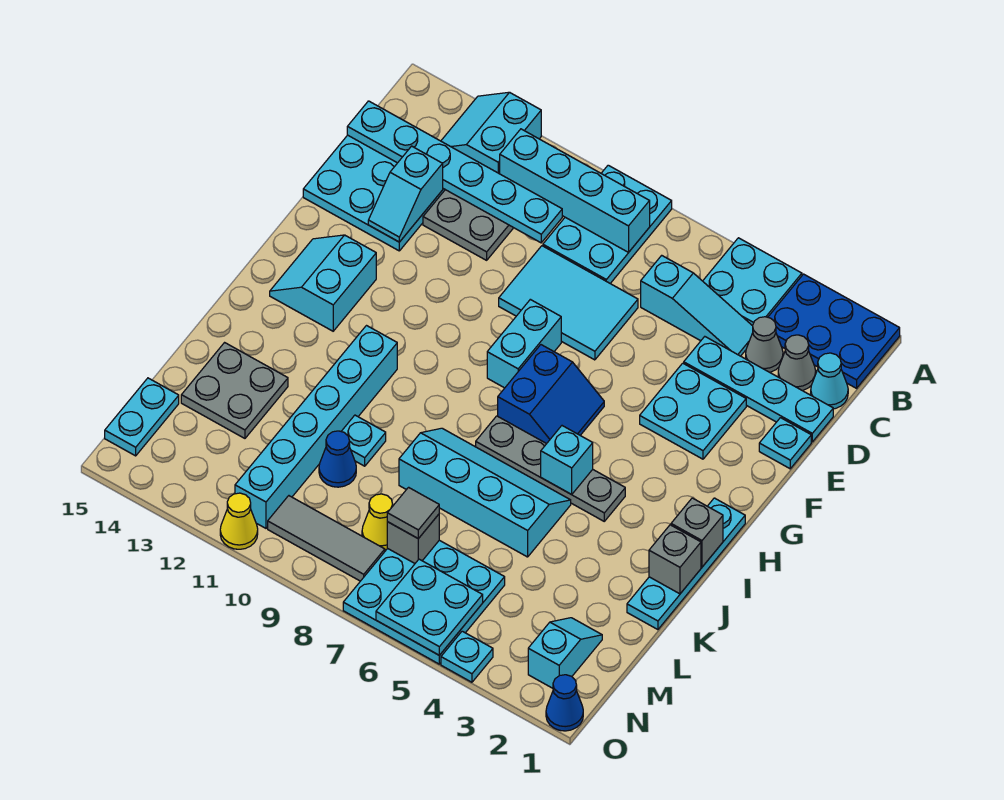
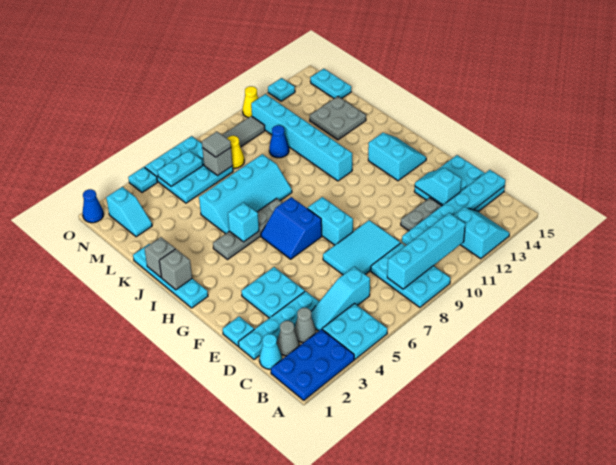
cyan plate K10 level 1 -> cyan plate O13 level 1
cyan plate N5:O6 level 2 -> cyan plate N5:N6 level 2

